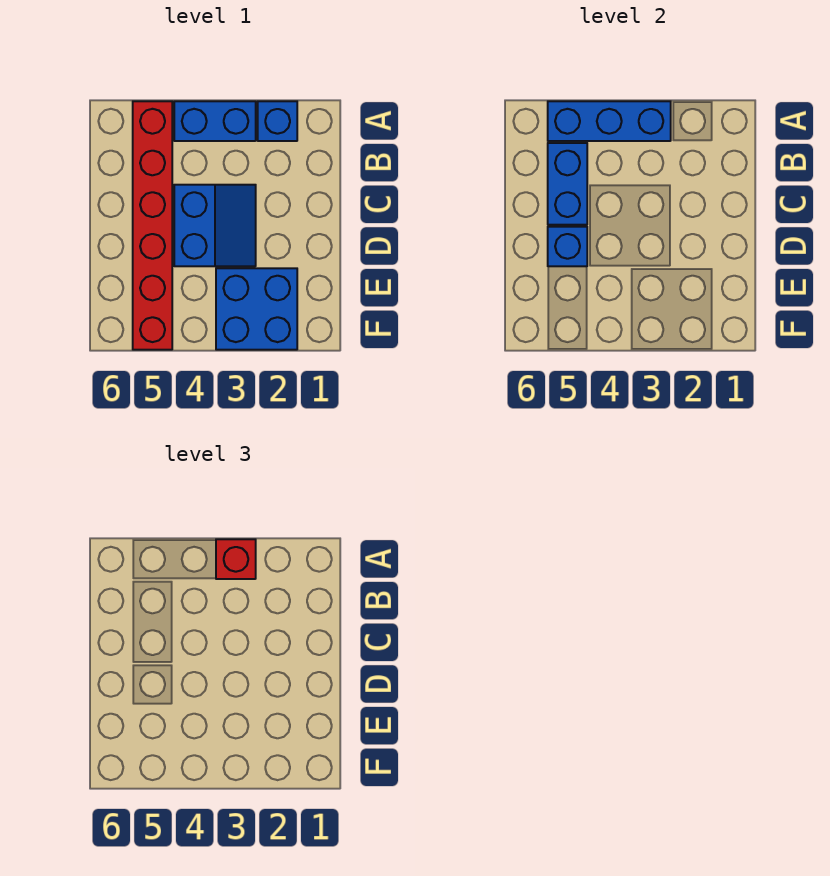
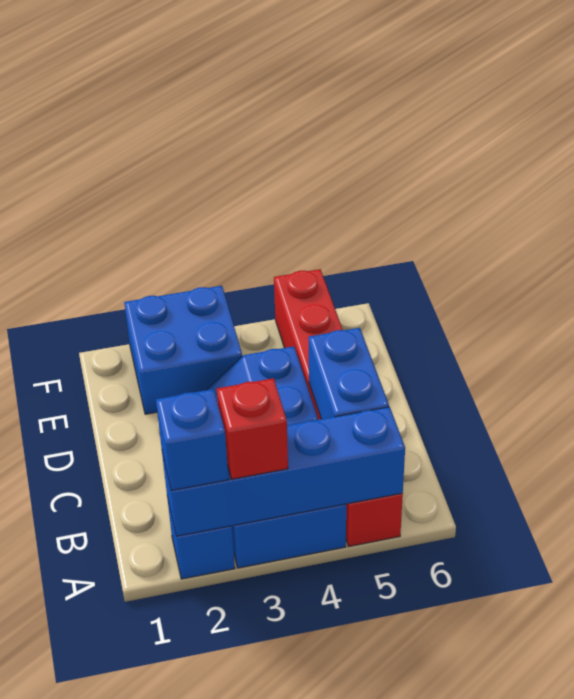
blue brick A3:A5 level 2 -> blue brick A2:A5 level 2
blue brick D5 level 2 -> blue brick A2 level 3

